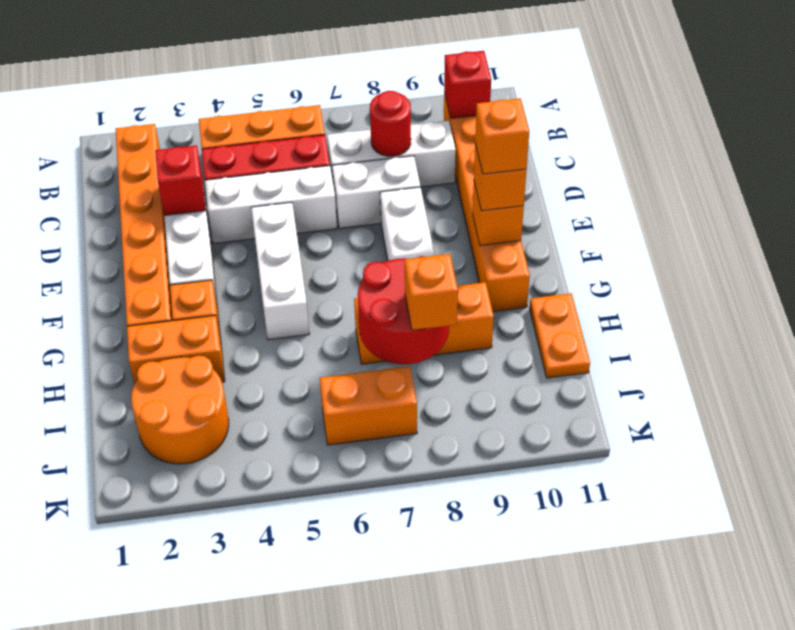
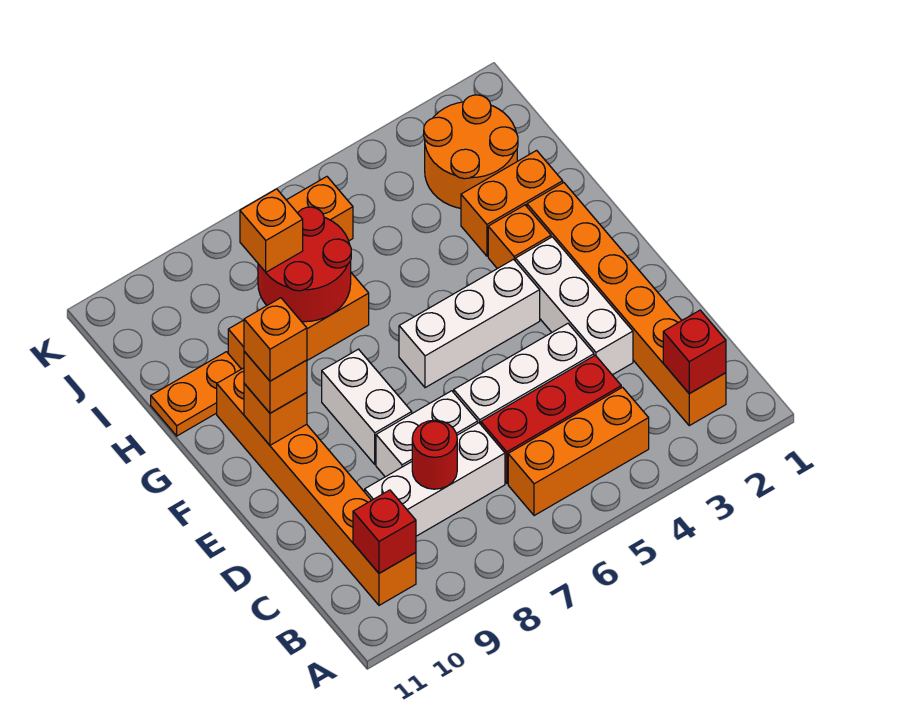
red brick D3 level 2 -> red brick B2 level 2
white brick E5:G5 level 1 -> white brick F4:F6 level 1
orange plate H11:I11 level 1 -> orange plate H10:H11 level 1

